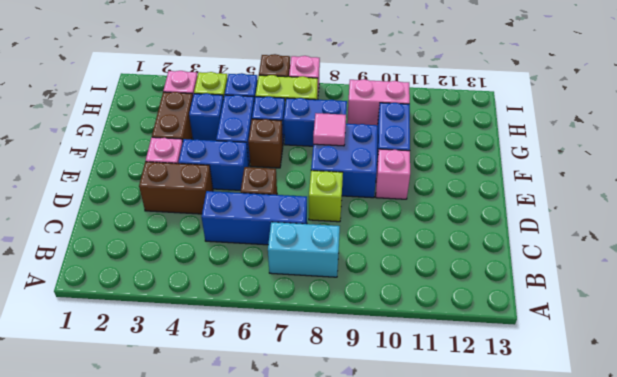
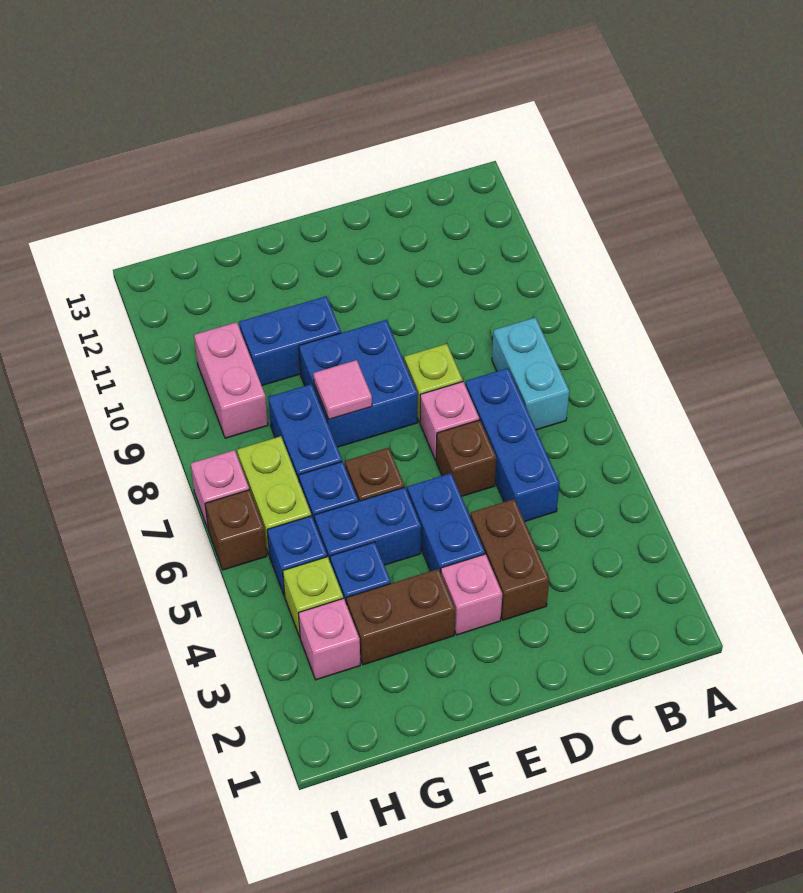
pink brick E10 level 1 -> pink brick D7 level 1

